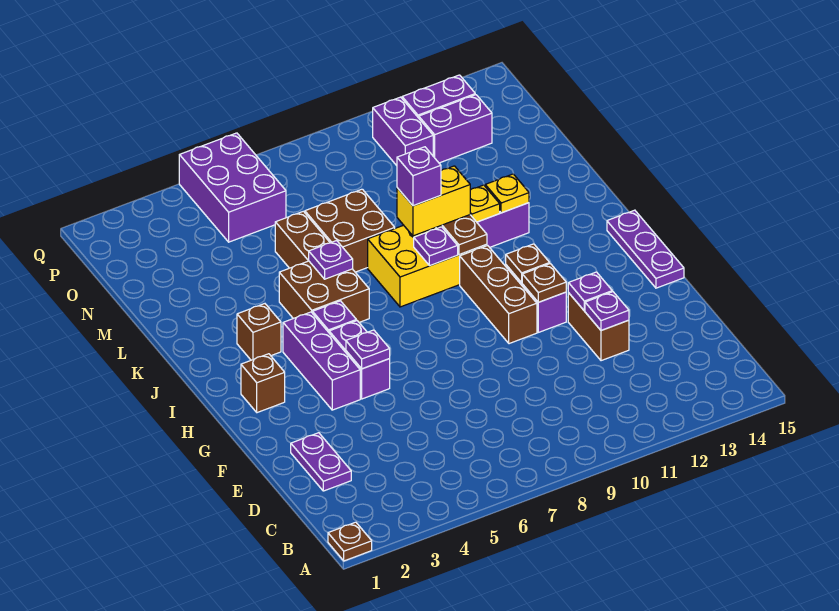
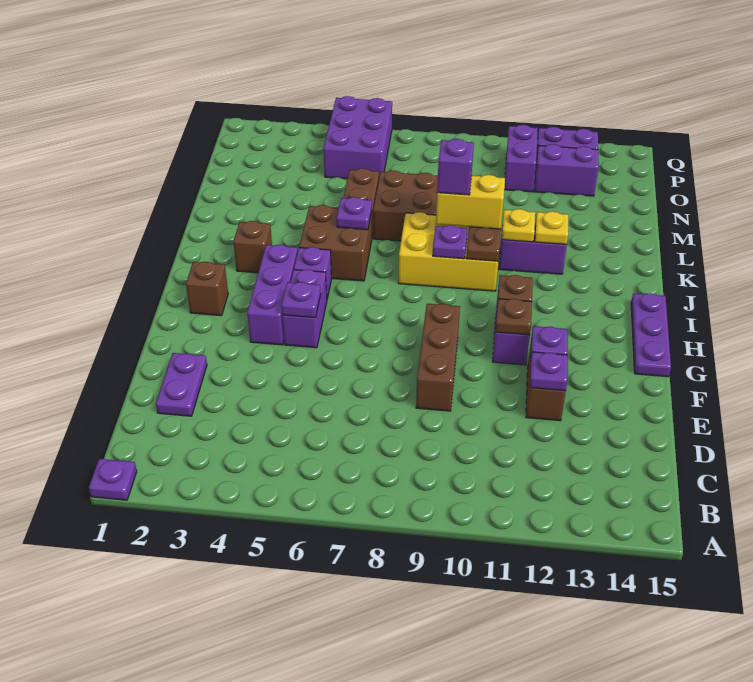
brown plate A1 level 1 -> purple plate A1 level 1
brown brick G10:I10 level 1 -> brown brick E9:G9 level 1

